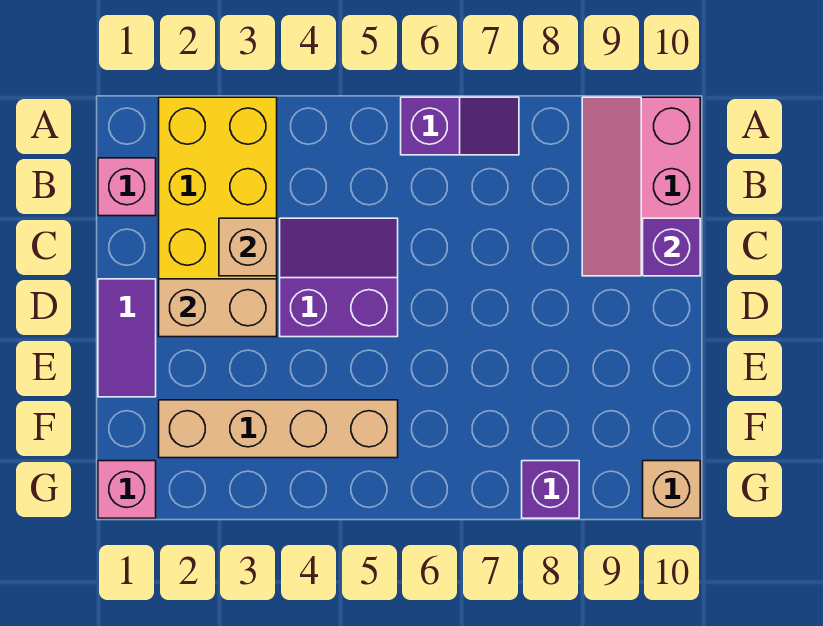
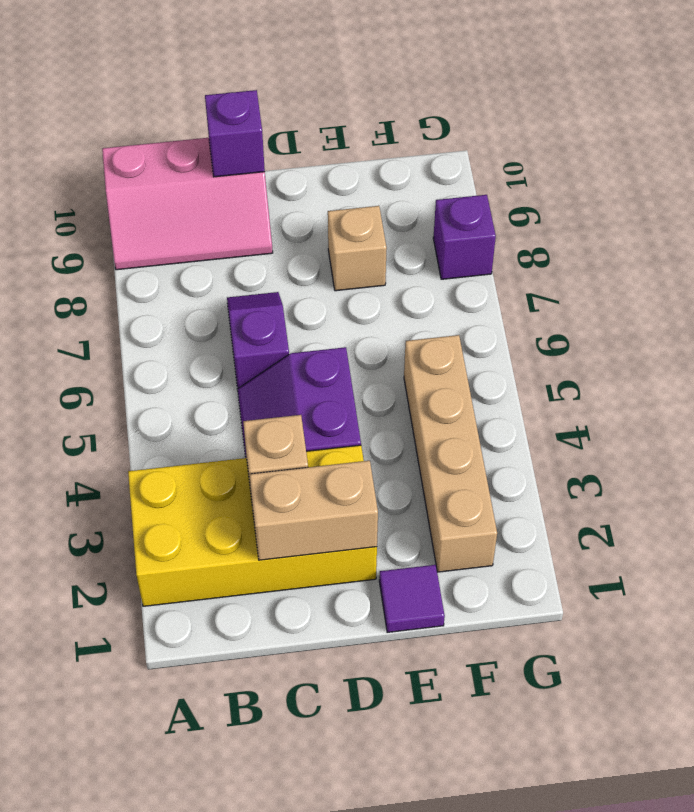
purple slope A6:A7 level 1 top 6 -> purple slope C6:C7 level 1 top 6
pink brick B1 level 1 -> none
purple tile D1:E1 level 1 -> purple tile E1 level 1
tan brick D2:D3 level 2 -> tan brick C2:D2 level 2
pink brick G1 level 1 -> none
tan brick G10 level 1 -> tan brick E8 level 1

